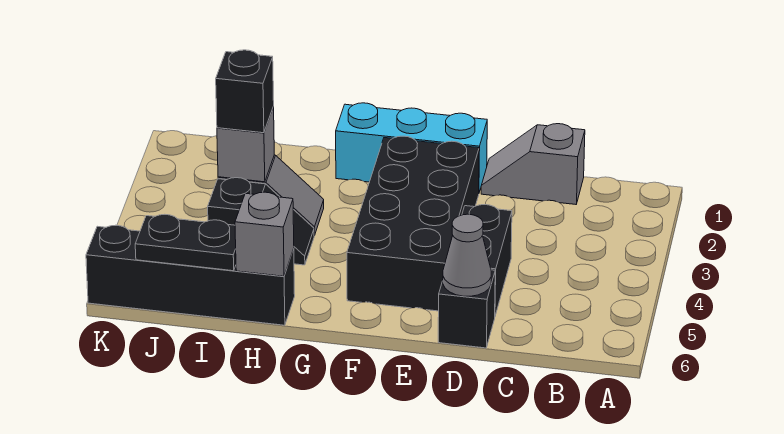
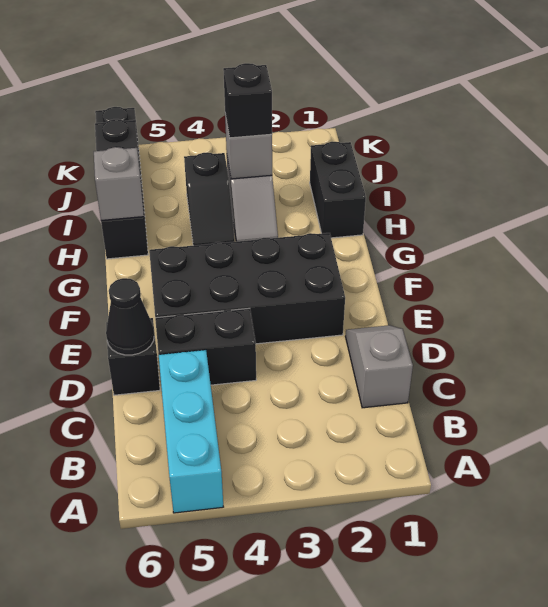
grey cone D6 level 2 -> black cone D6 level 2
cyan brick E1:G1 level 1 -> cyan brick A5:C5 level 1
none -> black brick H1:I1 level 1

